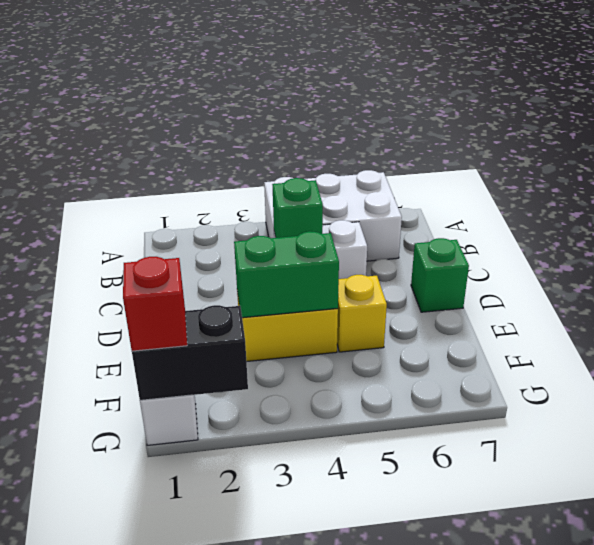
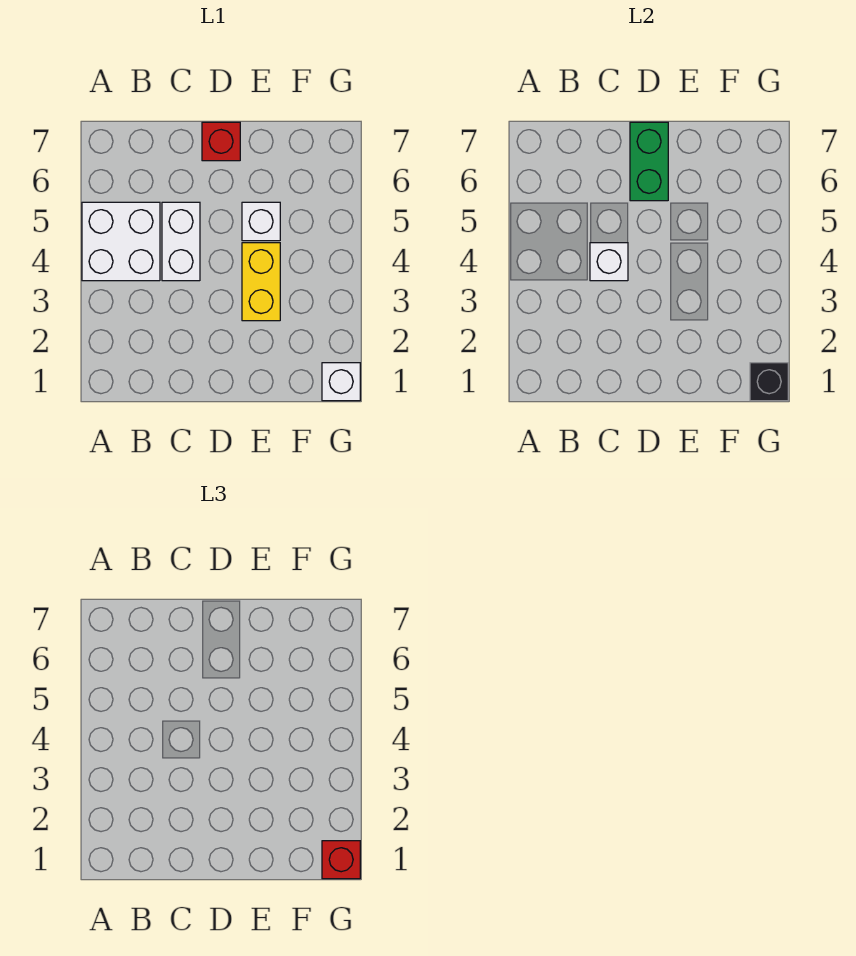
white brick A4:B6 level 1 -> white brick A4:B5 level 1
green brick C4 level 2 -> white brick C4 level 2
green brick D7 level 1 -> red brick D7 level 1
green brick E3:E4 level 2 -> green brick D6:D7 level 2
yellow brick E5 level 1 -> white brick E5 level 1
black brick G1:G2 level 2 -> black brick G1 level 2

